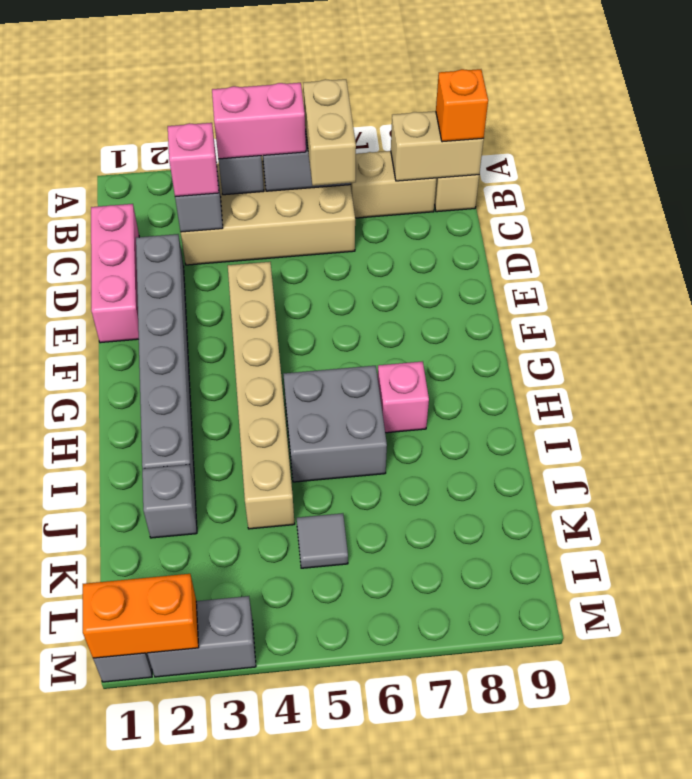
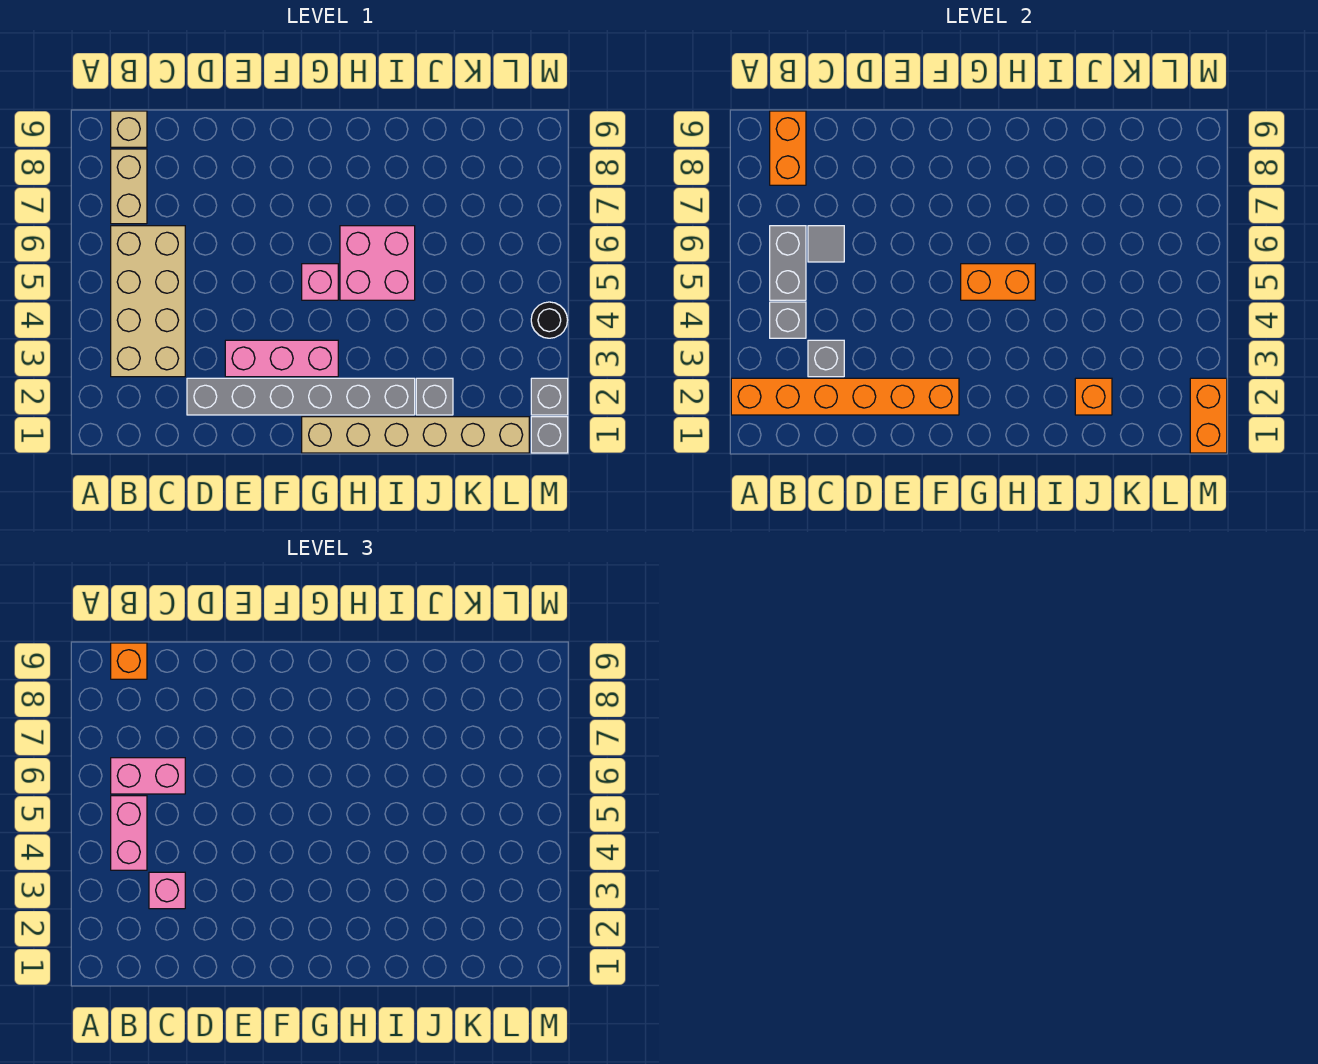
none -> orange brick A2:F2 level 2
tan brick B6:C6 level 3 -> pink brick B6:C6 level 3
tan brick B8:B9 level 2 -> orange brick B8:B9 level 2
pink brick C1:E1 level 1 -> pink brick E3:G3 level 1
tan brick E4:J4 level 1 -> tan brick G1:L1 level 1
none -> orange brick G5:H5 level 2
grey brick H5:I6 level 1 -> pink brick H5:I6 level 1
pink brick H7 level 1 -> pink brick G5 level 1
none -> orange brick J2 level 2
grey tile K5 level 1 -> grey tile C6 level 2
grey brick M2:M3 level 1 -> grey brick M2 level 1
none -> black round brick M4 level 1

